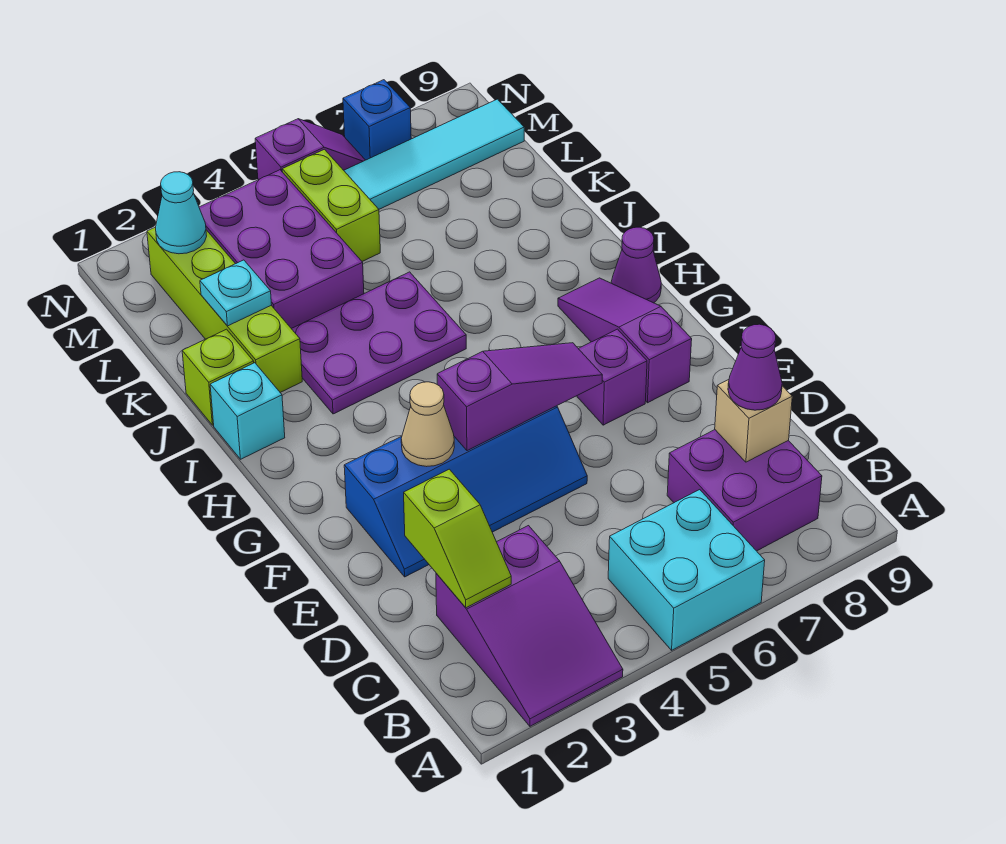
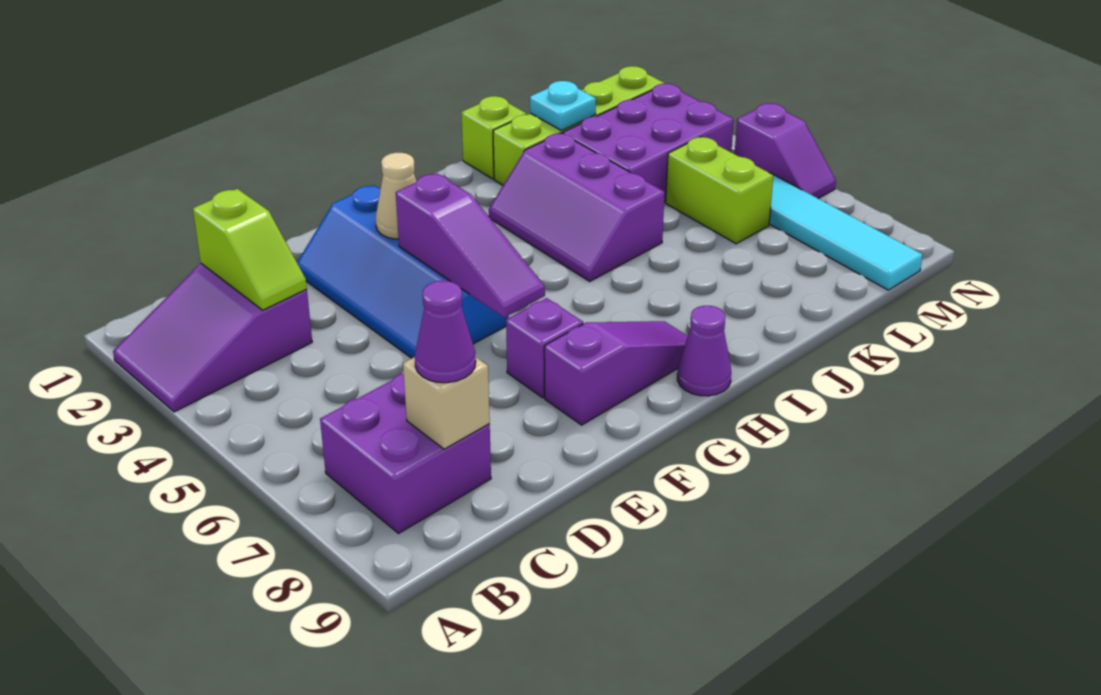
cyan brick A5:B6 level 1 -> none
lime slope C2:D2 level 2 top D -> lime slope C2:C3 level 2 top 2
cyan brick I1 level 1 -> none
purple plate I3:J5 level 1 -> purple slope I3:J5 level 1 top J
lime brick L5:M5 level 1 -> lime brick L5:L6 level 1
cyan cone M2 level 2 -> none
blue brick N7 level 1 -> none

